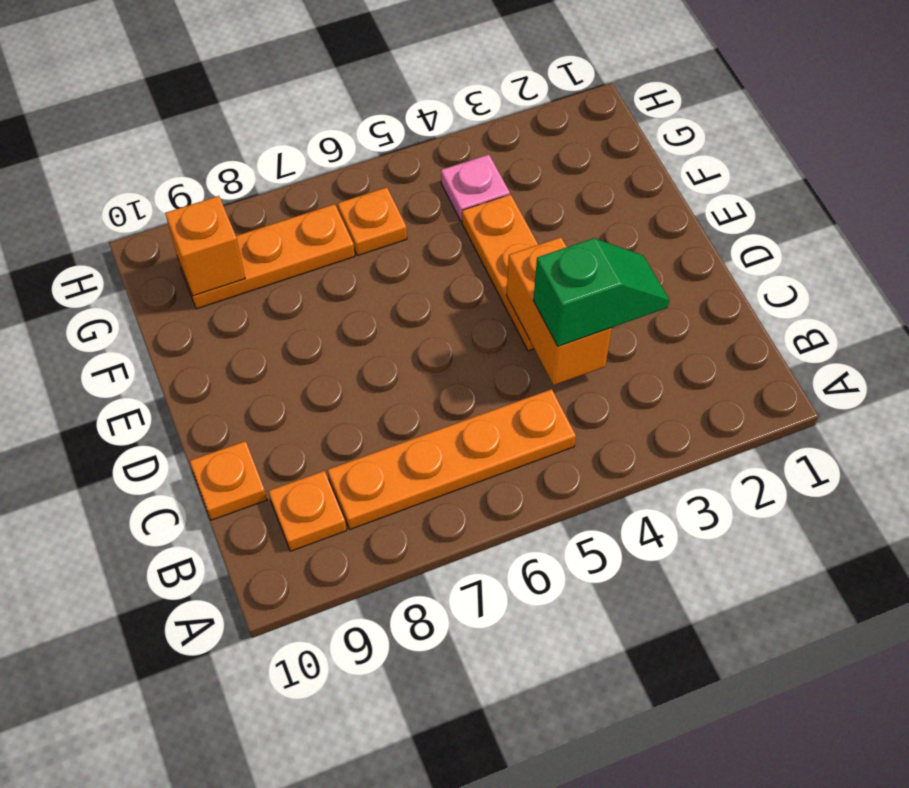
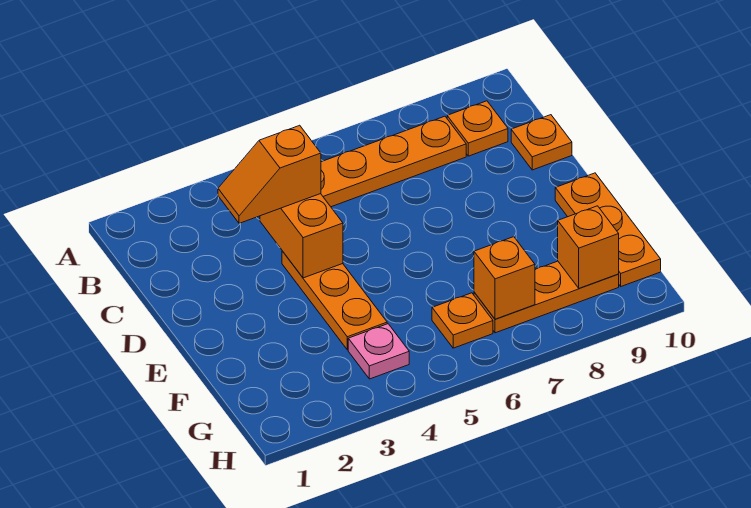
green slope C3:C4 level 3 top 4 -> orange slope C3:C4 level 3 top 4
none -> orange plate E10:G10 level 1
none -> orange brick G7 level 2

